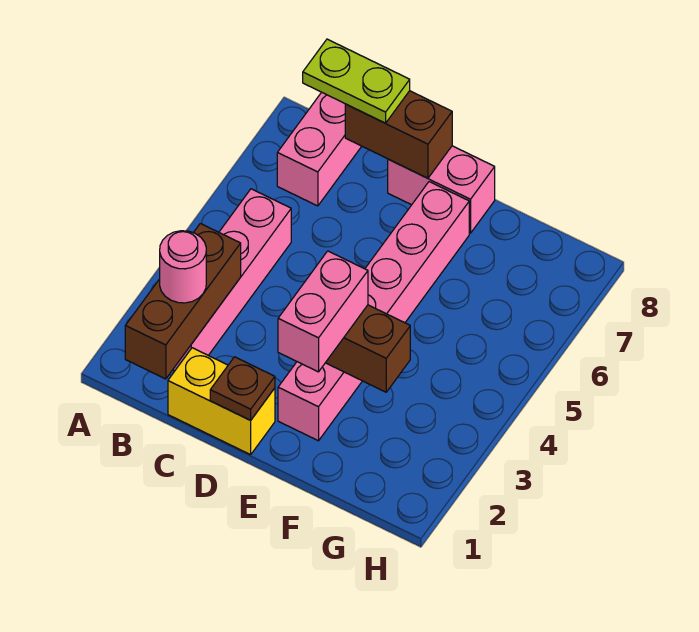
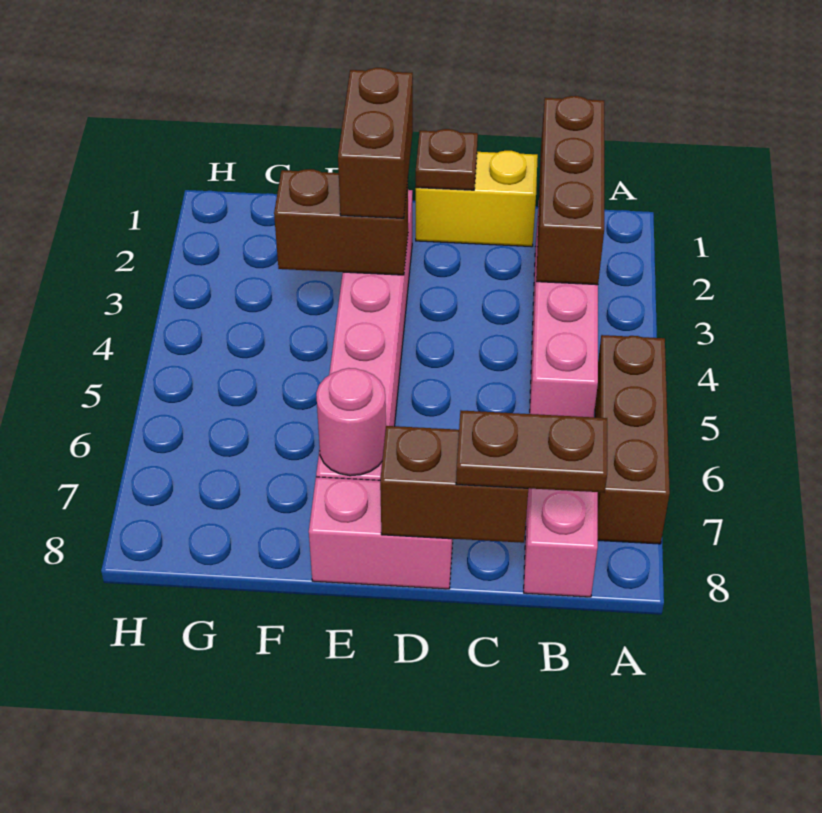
none -> brown brick A5:A7 level 1
pink round brick B2 level 3 -> pink round brick E7 level 2
lime plate B8:C8 level 3 -> brown plate B8:C8 level 3
pink brick E2:E3 level 3 -> brown brick E2:E3 level 3

